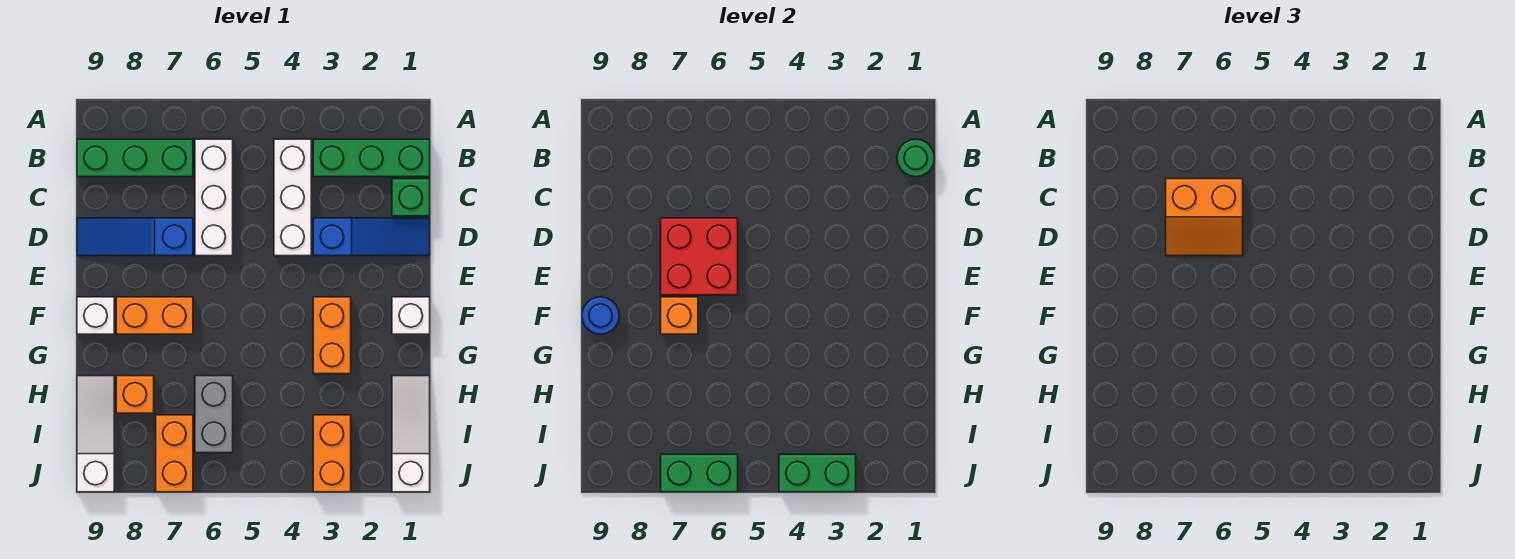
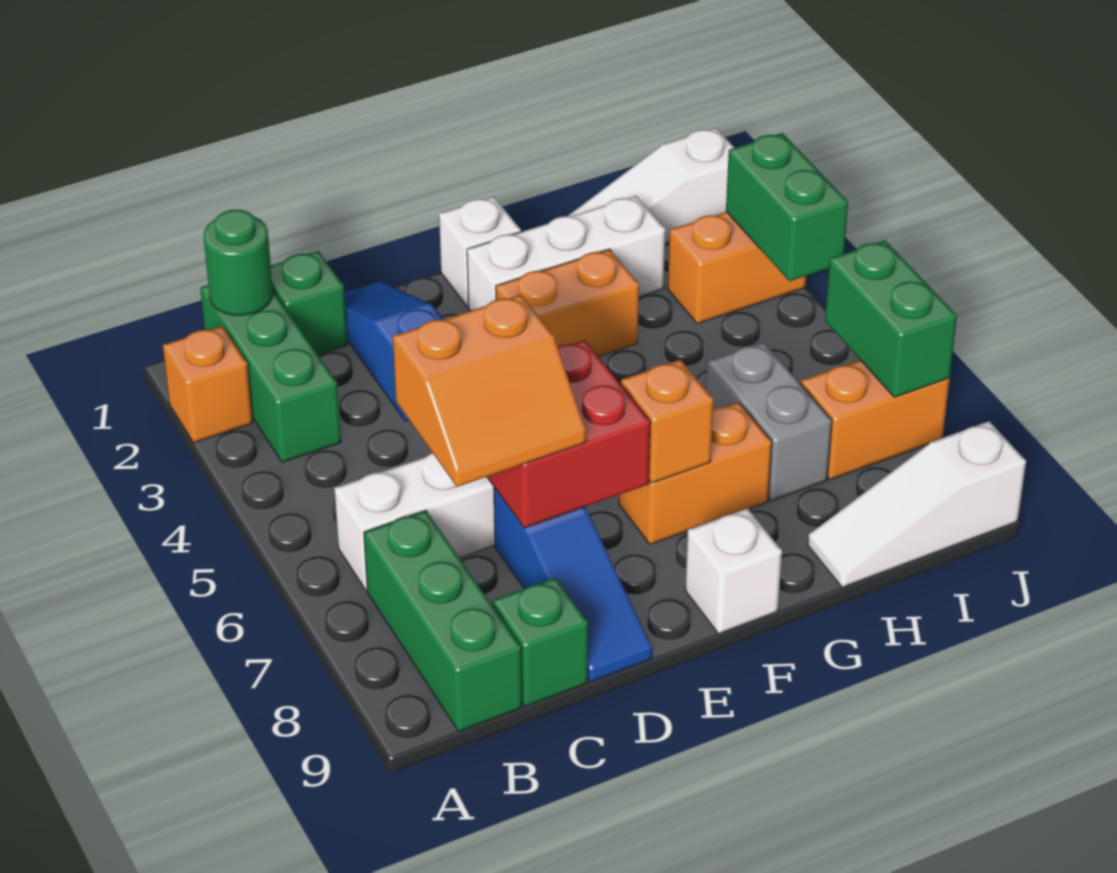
white brick B4:D4 level 1 -> white brick F2:H2 level 1
orange slope C6:D7 level 3 top C -> orange slope C6:D7 level 3 top 6
none -> green brick C9 level 1
orange brick F7:F8 level 1 -> orange brick F7:G7 level 1
blue round brick F9 level 2 -> none
grey brick H6:I6 level 1 -> grey brick H6:H7 level 1
orange brick H8 level 1 -> orange brick A2 level 1

